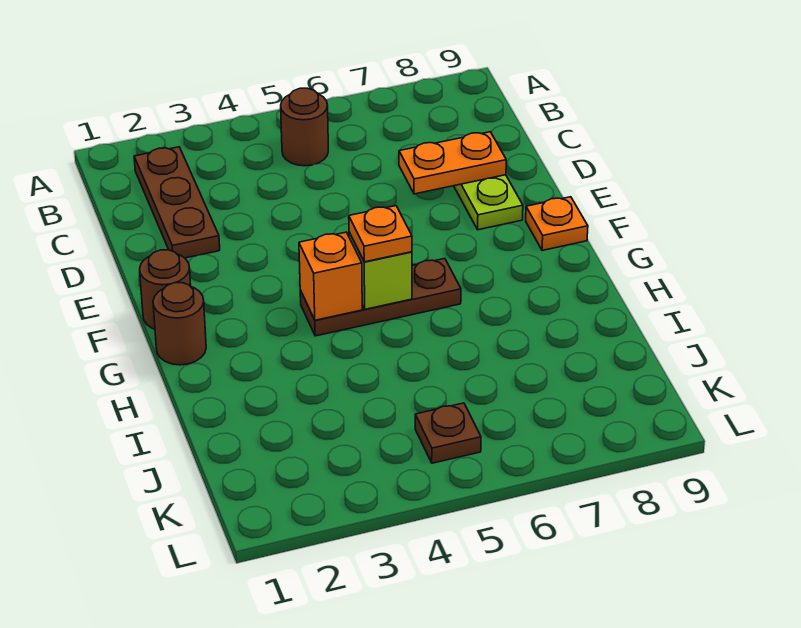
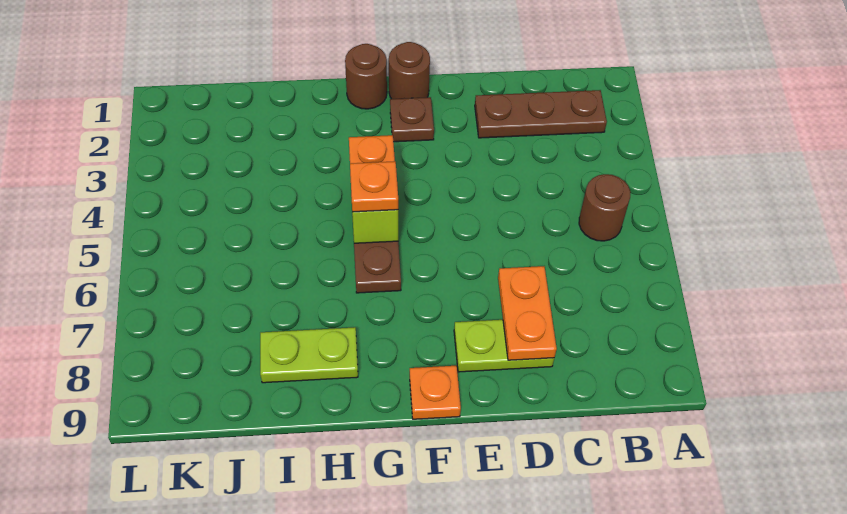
none -> lime plate H8:I8 level 1
brown plate K5 level 1 -> brown plate F2 level 1

